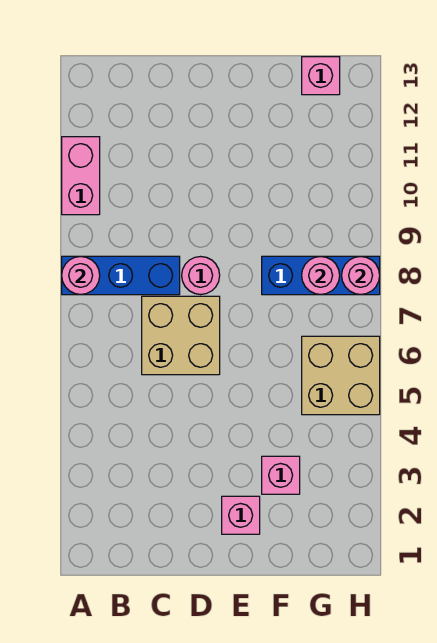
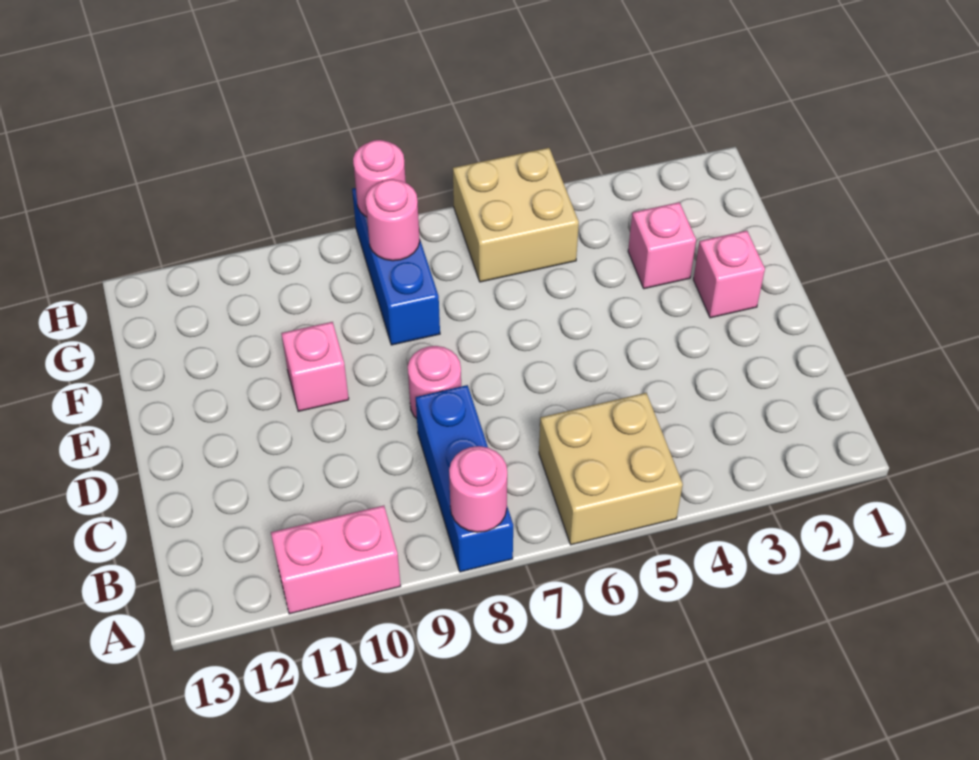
tan brick C6:D7 level 1 -> tan brick A5:B6 level 1
pink brick G13 level 1 -> pink brick E10 level 1

